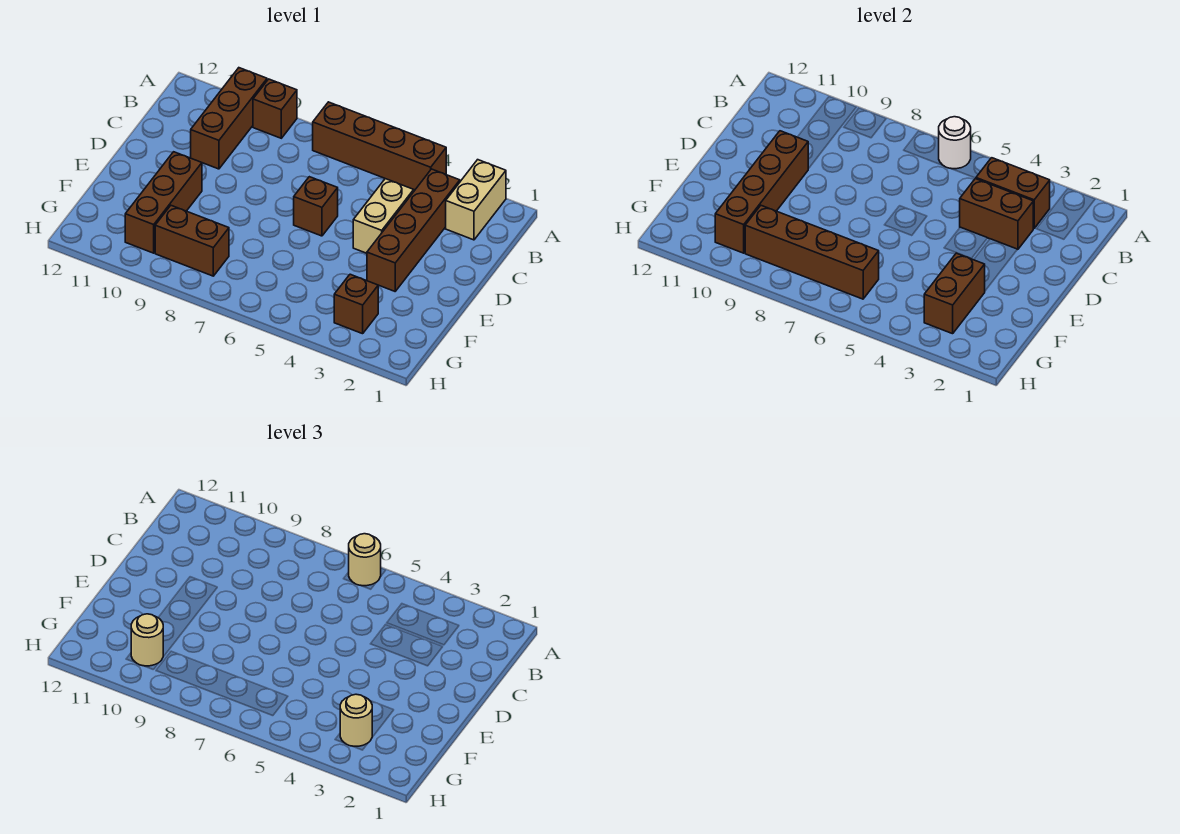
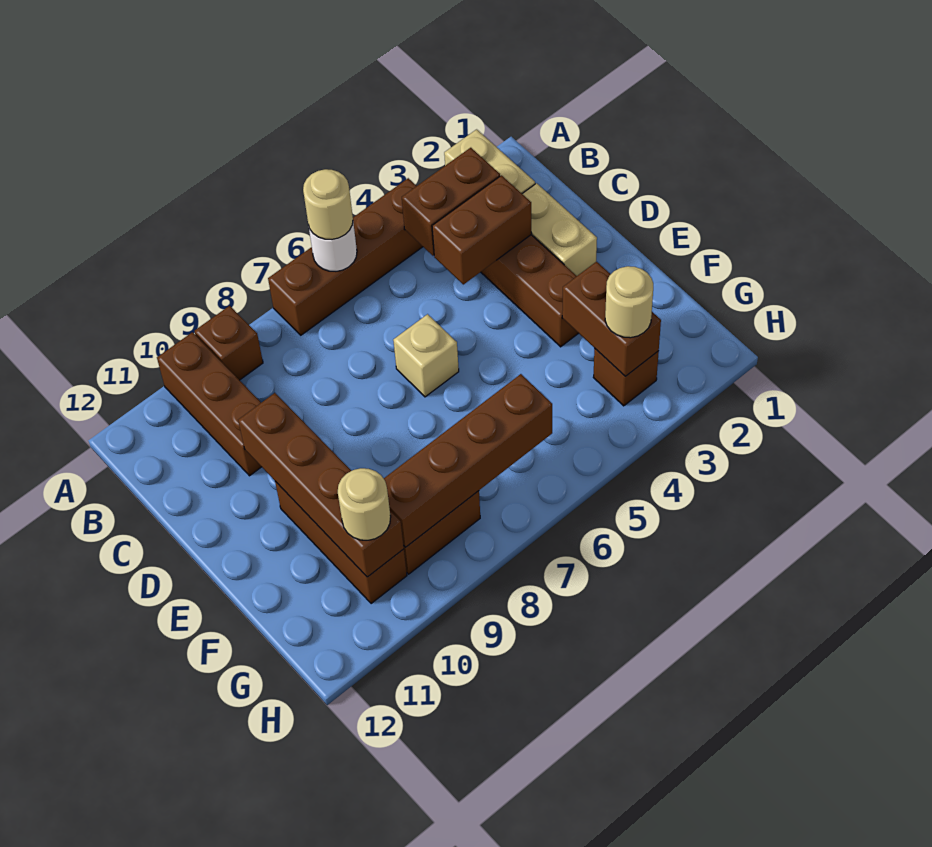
tan brick C4:D4 level 1 -> tan brick C2:D2 level 1
brown brick D6 level 1 -> tan brick D6 level 1

